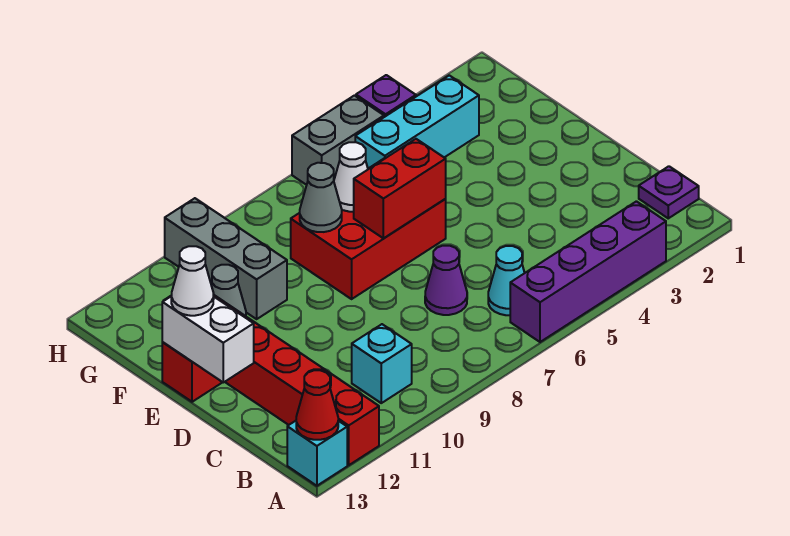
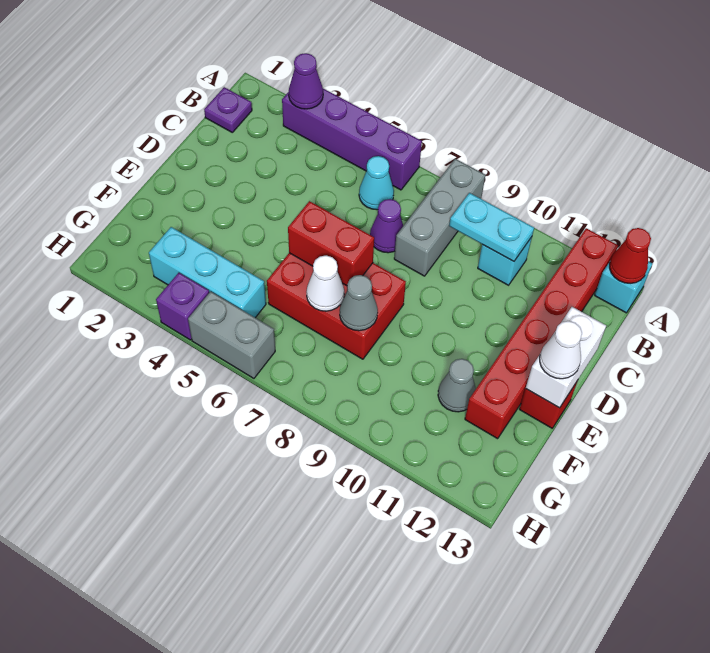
none -> purple cone A3 level 2
none -> cyan plate B9:B10 level 2
grey brick F10:H10 level 1 -> grey brick A8:C8 level 1

